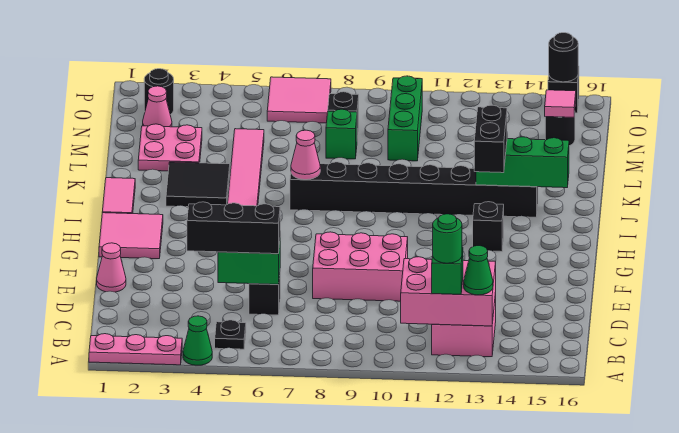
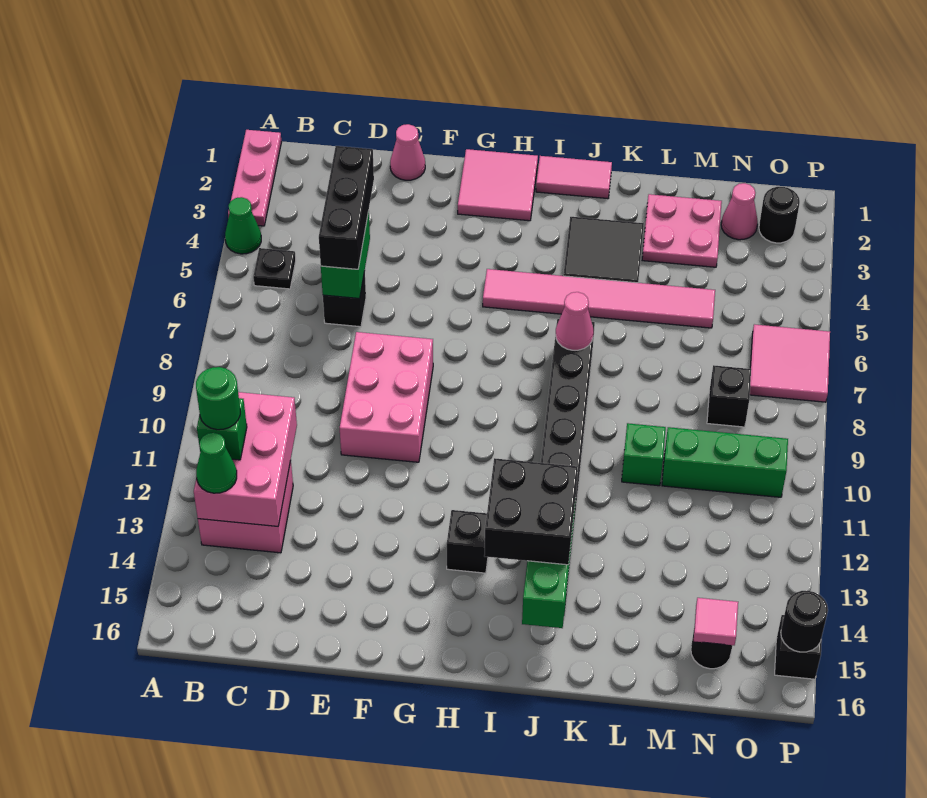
black brick I13:J13 level 3 -> black brick I13:J14 level 3
green brick M8 level 1 -> green brick L10 level 1

